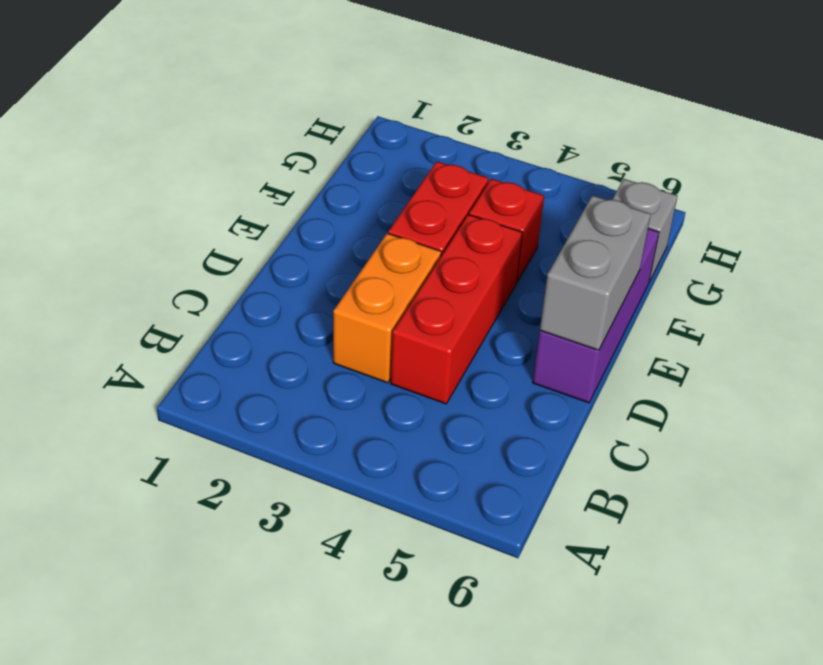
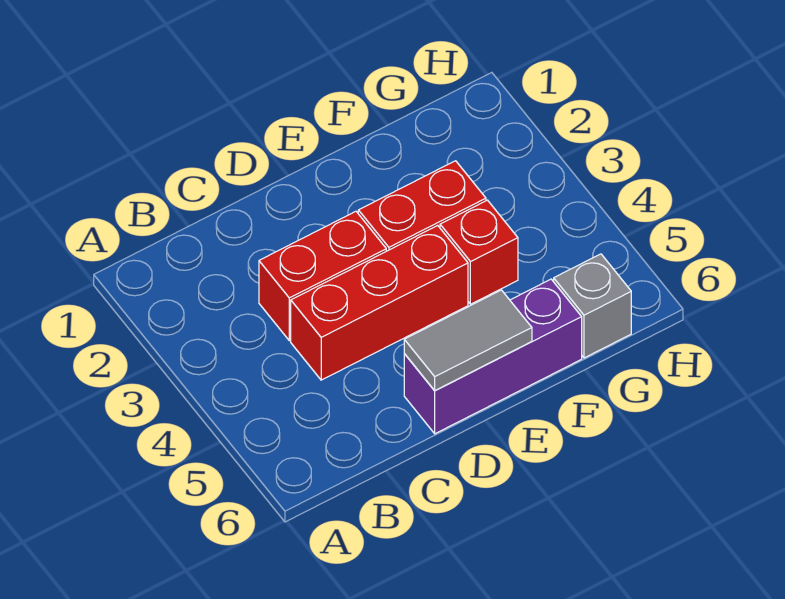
orange brick C3:D3 level 1 -> red brick C3:D3 level 1
grey brick D6:E6 level 2 -> grey tile D6:E6 level 2

